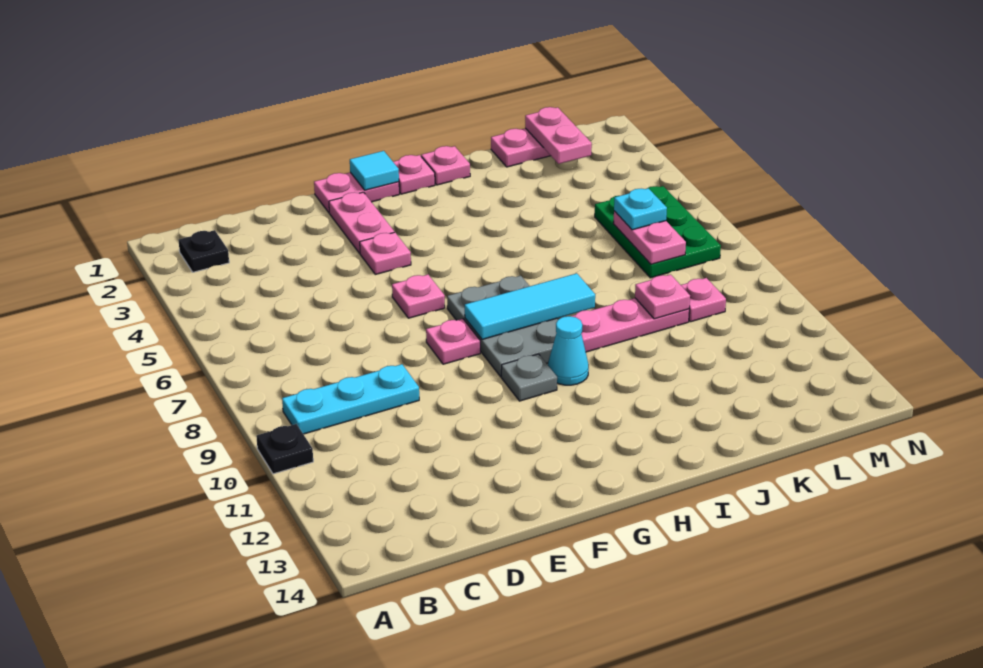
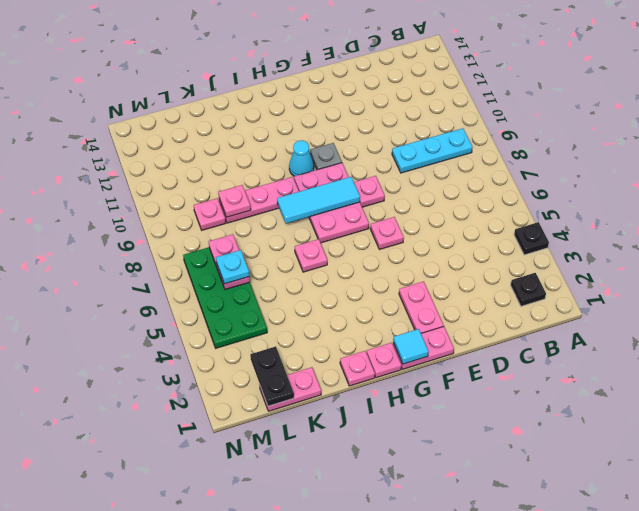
black plate A10 level 1 -> black plate A4 level 1
pink plate F4 level 1 -> pink plate I6 level 1
grey plate G7:H9 level 1 -> pink plate G7:H9 level 1
pink plate L1:L2 level 2 -> black plate L1:L2 level 2
green plate L5:M7 level 1 -> green plate L4:M7 level 1

